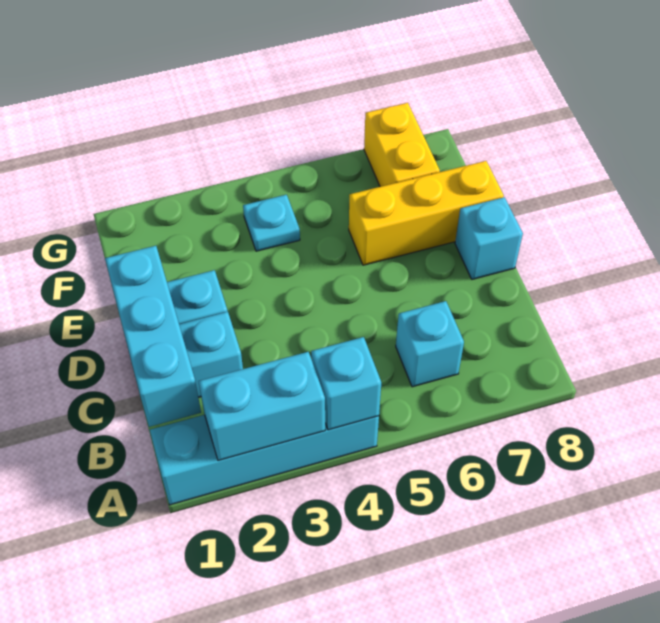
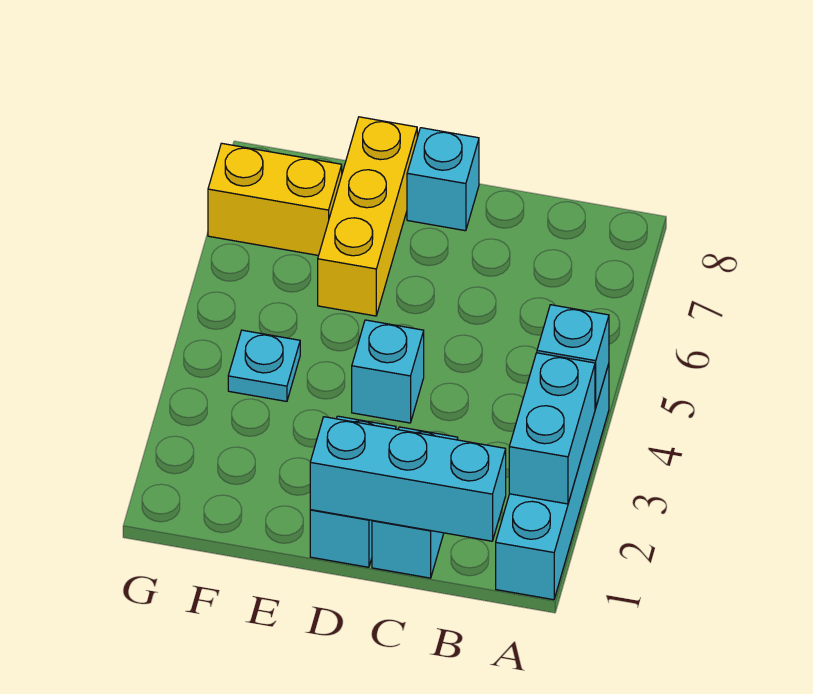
cyan brick B6 level 1 -> cyan brick D4 level 1

